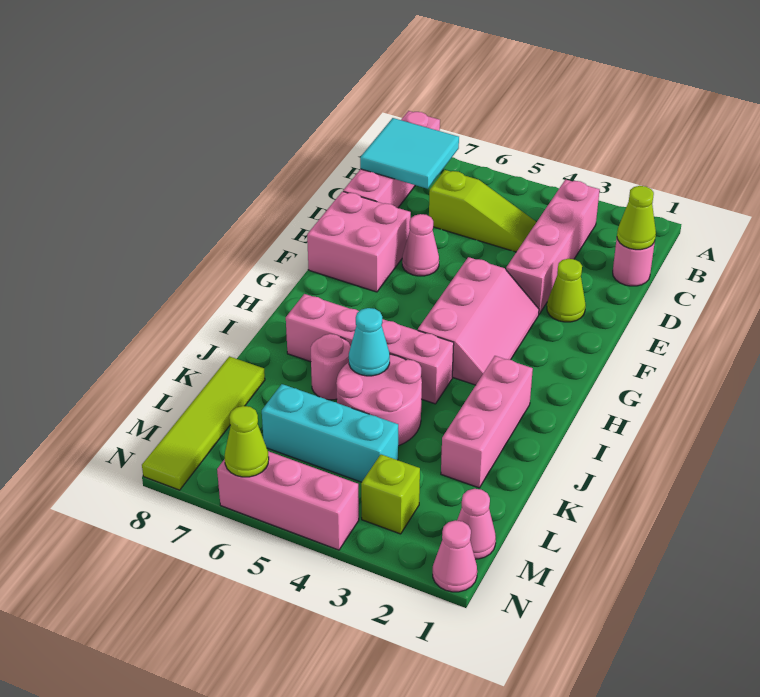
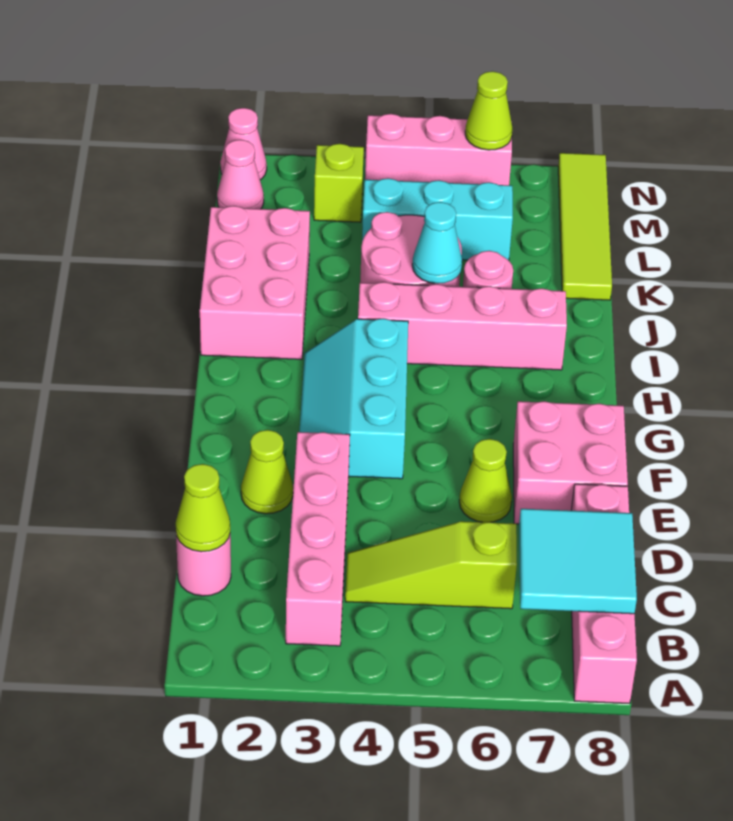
pink cone E6 level 1 -> lime cone E6 level 1
pink slope F3:H4 level 1 top 4 -> cyan slope F3:H4 level 1 top 4
pink brick I2:K2 level 1 -> pink brick I1:K2 level 1

